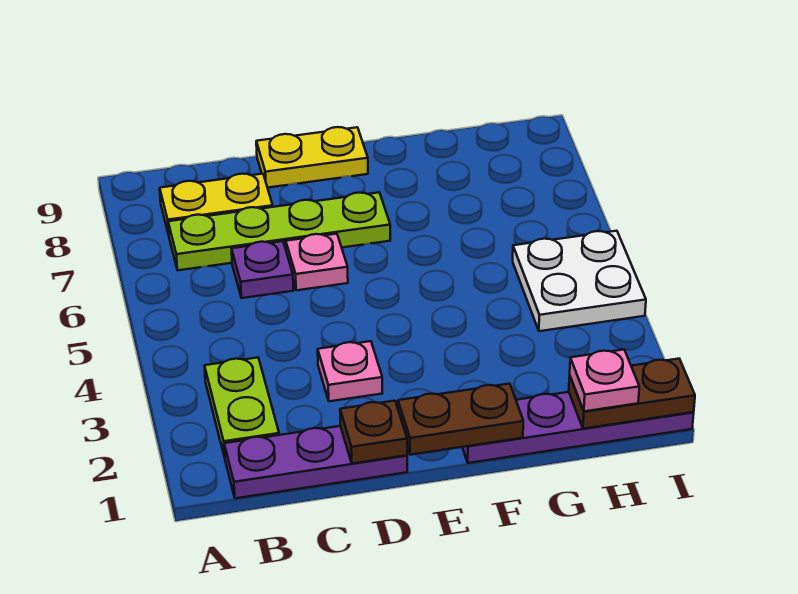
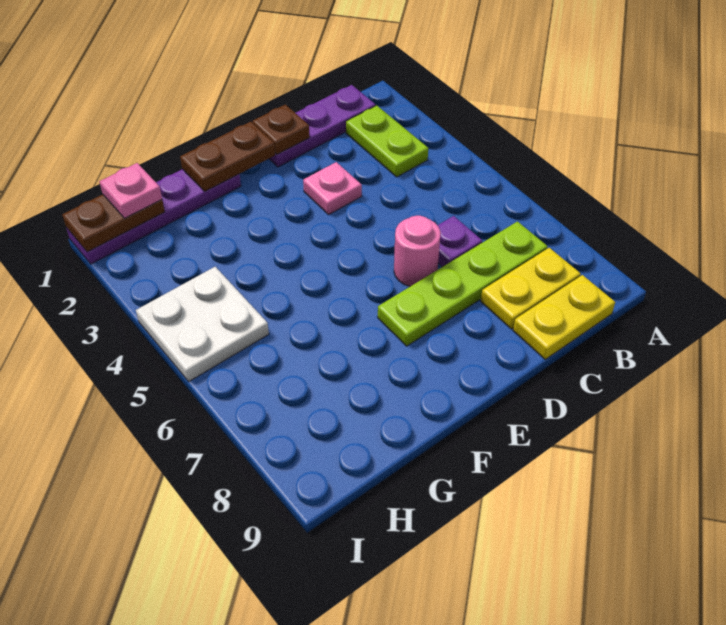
pink plate D6 level 1 -> pink round brick D6 level 1
yellow plate D9:E9 level 1 -> yellow plate B9:C9 level 1

